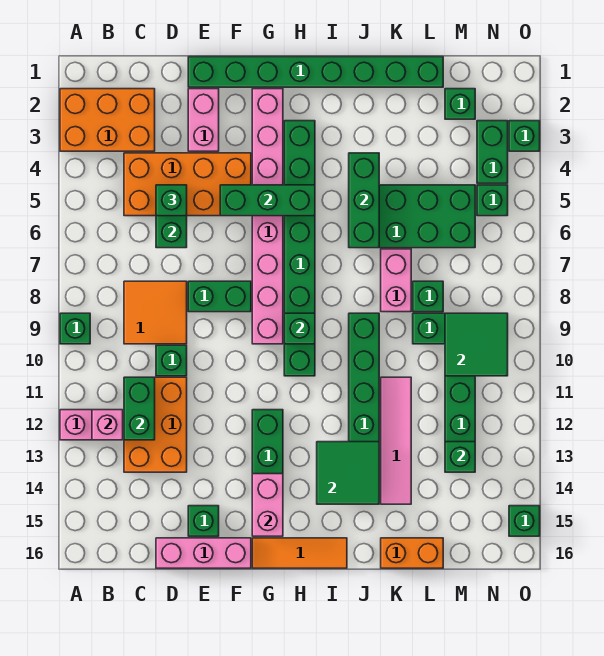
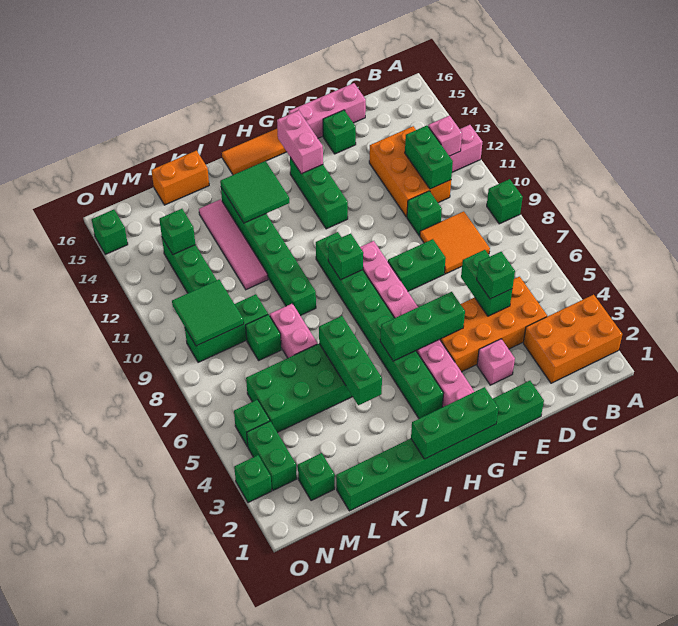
pink brick E2:E3 level 1 -> pink brick E3 level 1
none -> green brick G1:I1 level 2

